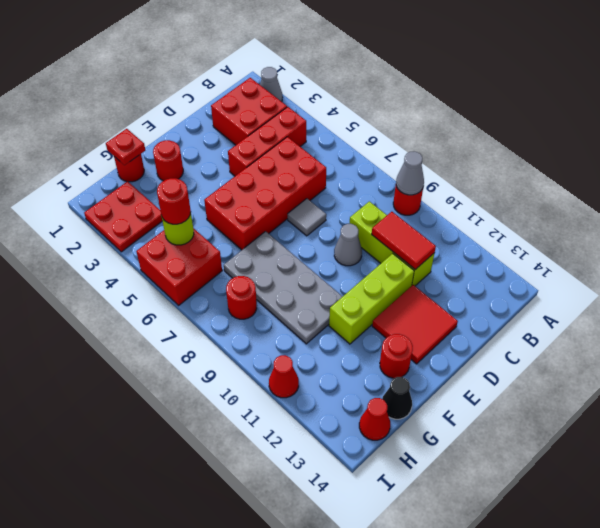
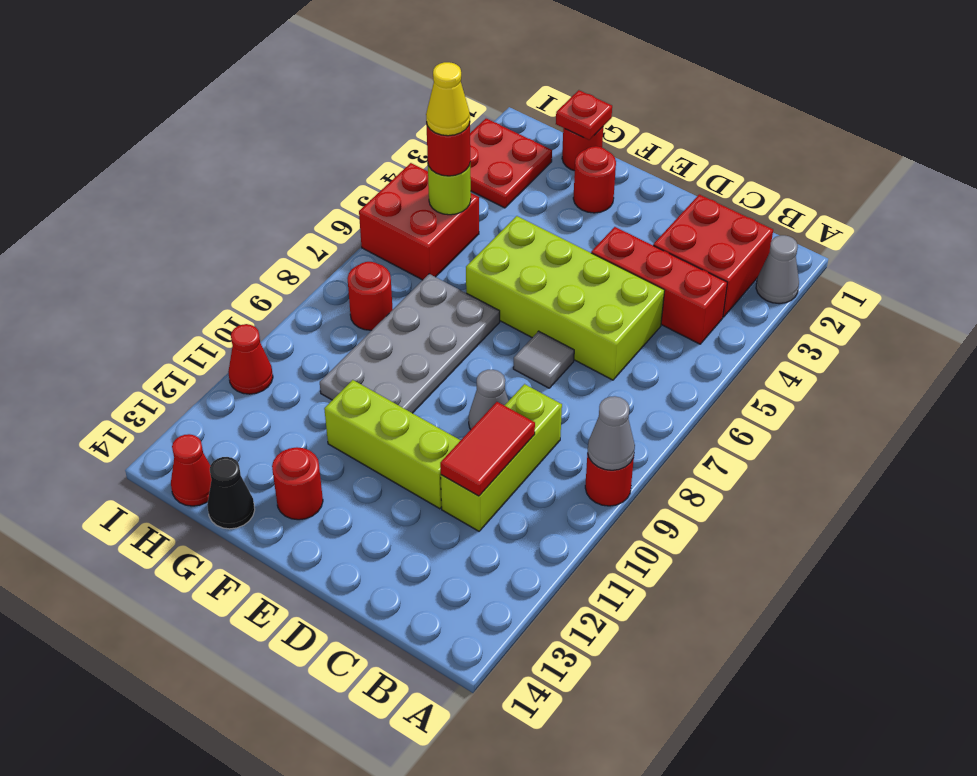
red brick C5:F6 level 1 -> lime brick C5:F6 level 1
red tile D12:E13 level 1 -> none
none -> yellow cone H5 level 4

